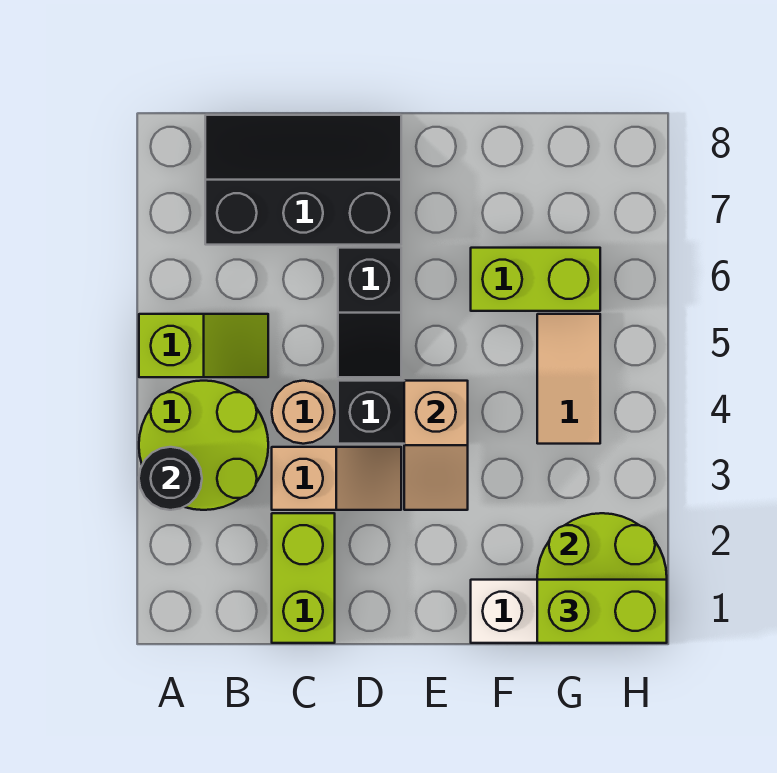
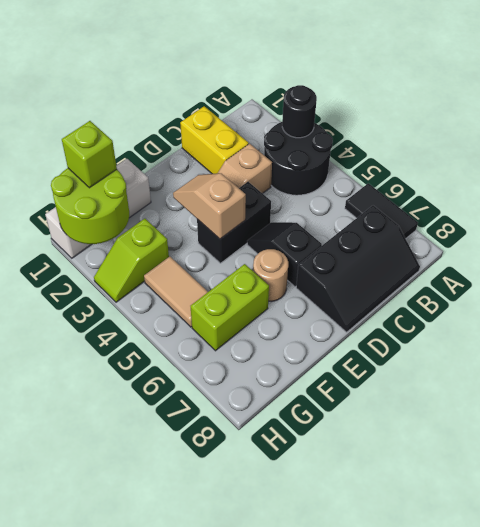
lime round brick A3:B4 level 1 -> black round brick A3:B4 level 1
lime slope A5:B5 level 1 top A -> lime slope G3:H3 level 1 top G
none -> black tile A6:A7 level 1
lime brick C1:C2 level 1 -> yellow brick C1:C2 level 1
tan round brick C4 level 1 -> tan round brick E6 level 1
lime brick G1:H1 level 3 -> lime brick G1 level 3

